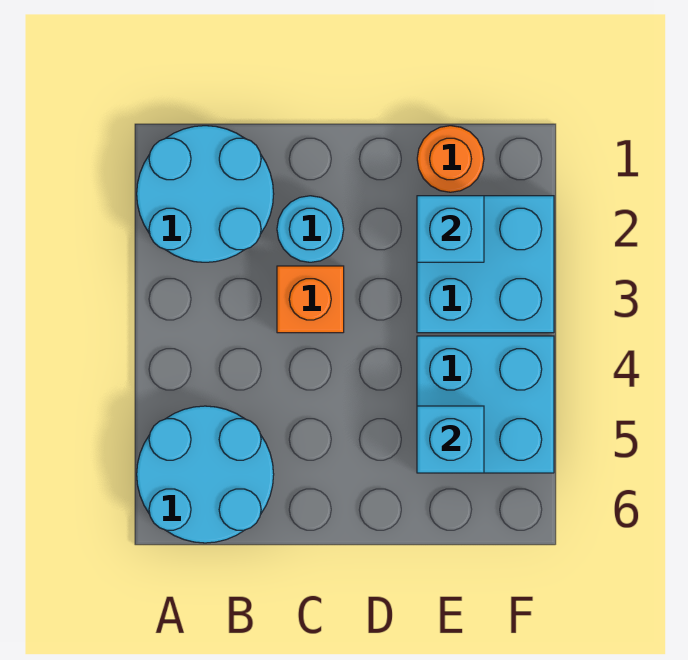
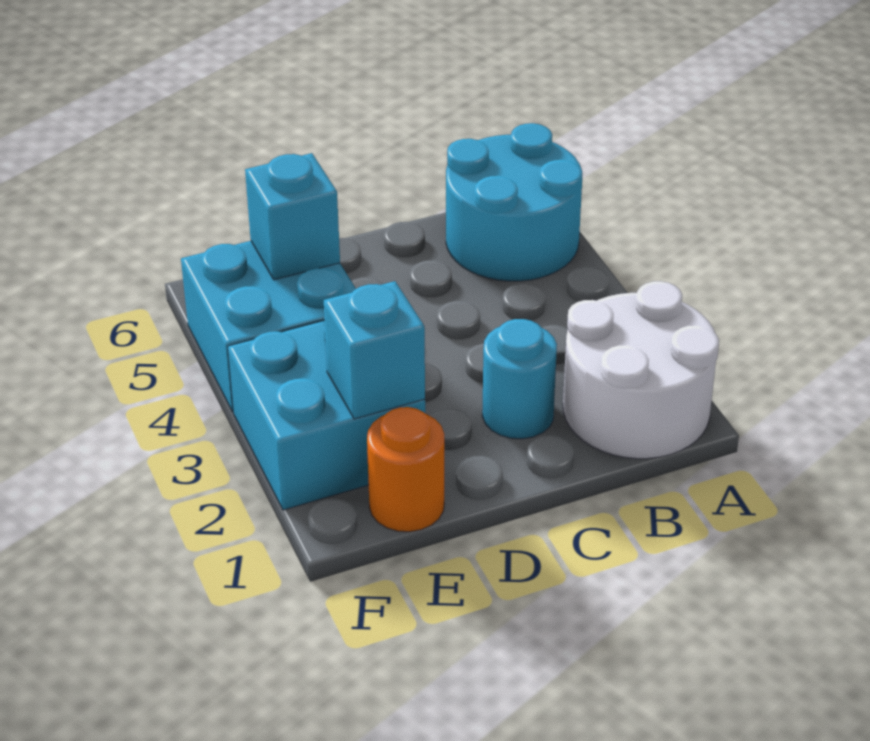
cyan round brick A1:B2 level 1 -> white round brick A1:B2 level 1
orange brick C3 level 1 -> none

